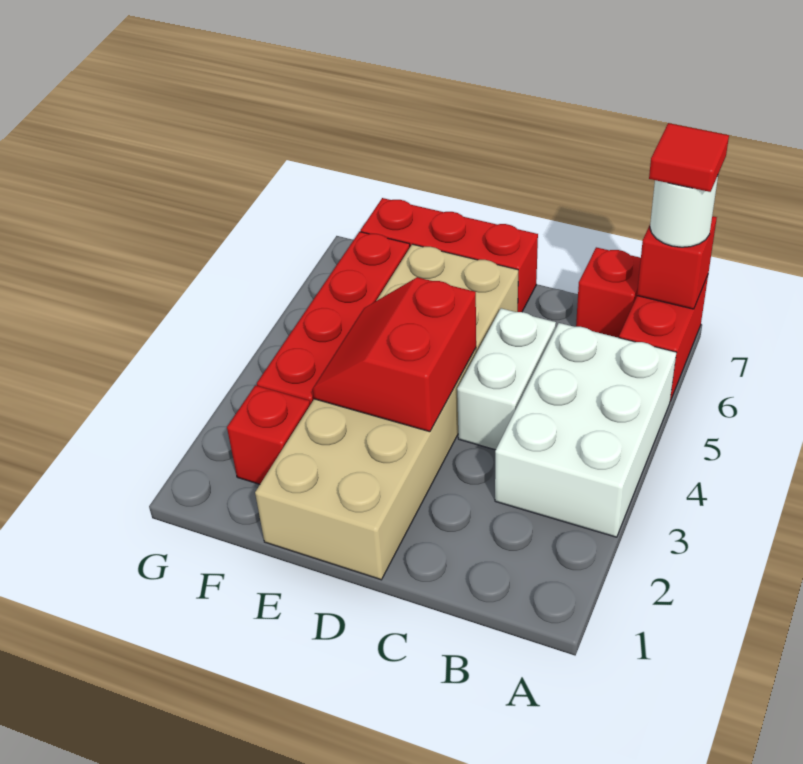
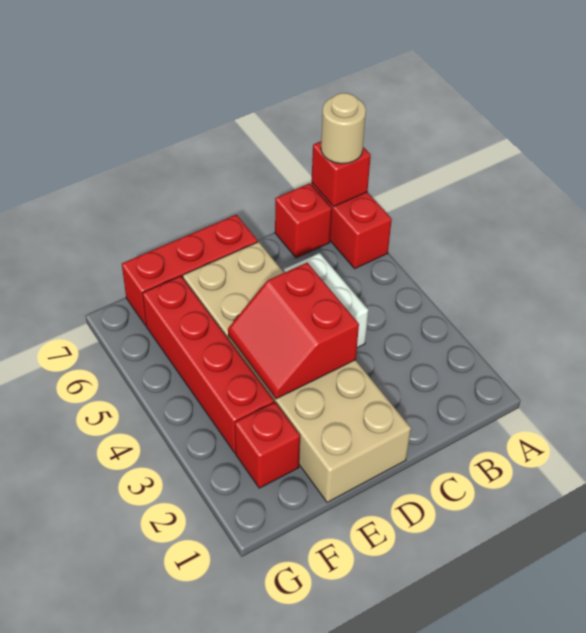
white brick A3:B5 level 1 -> none
white round brick A7 level 3 -> tan round brick A7 level 3
red tile A7 level 4 -> none

